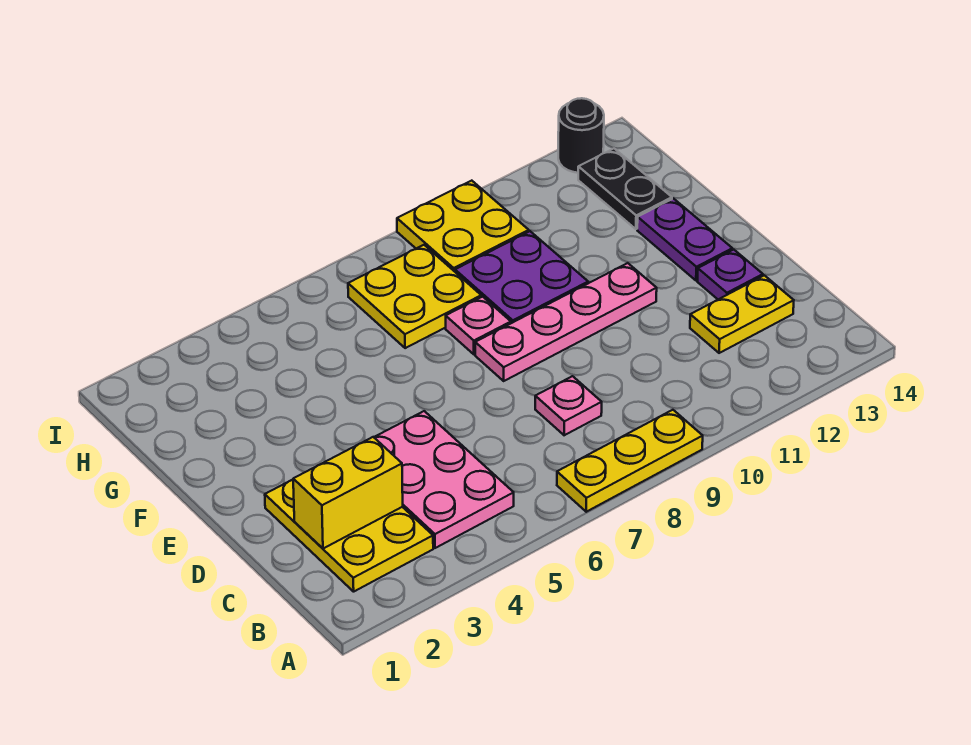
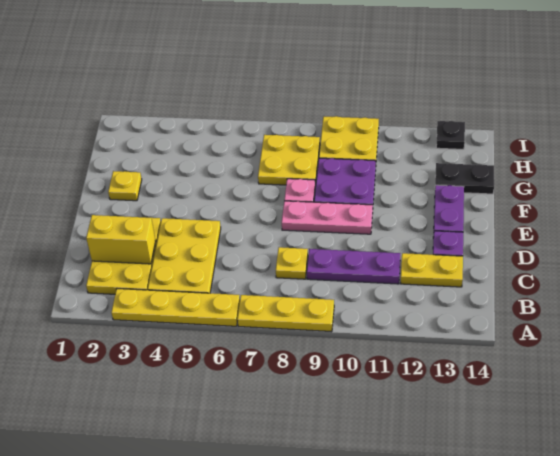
none -> yellow plate A3:A6 level 1
pink plate B4:D5 level 1 -> yellow plate B4:D5 level 1
pink plate C8 level 1 -> yellow plate C8 level 1
none -> purple plate C9:C11 level 1
pink plate E8:E11 level 1 -> pink plate E8:E10 level 1
none -> yellow plate F2 level 1
black plate G13:H13 level 1 -> black plate G13:G14 level 1
black round brick I13 level 1 -> black plate I13 level 1

